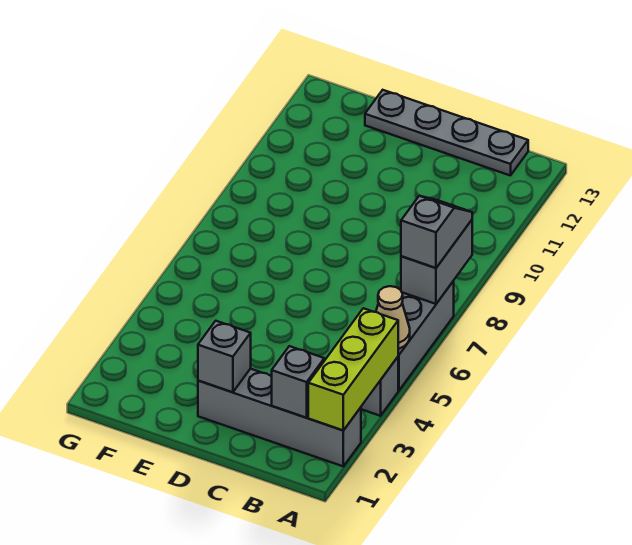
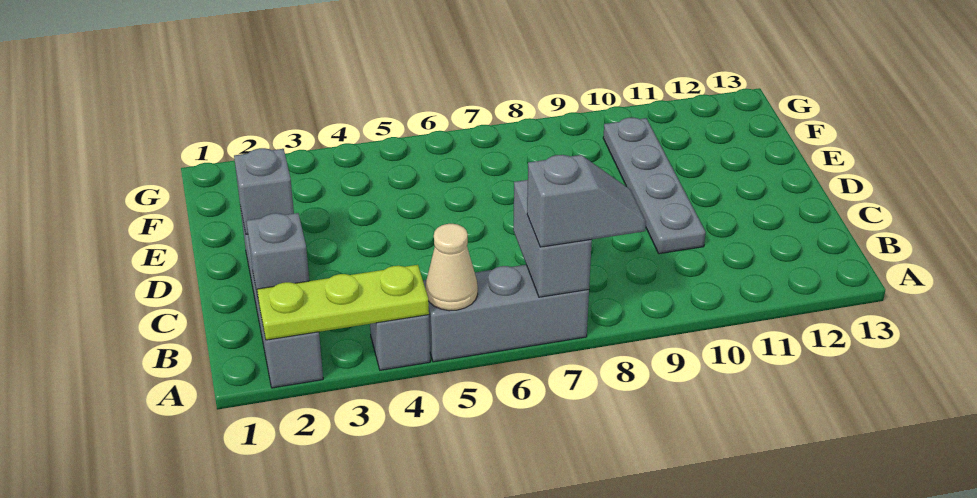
lime brick A2:A4 level 2 -> lime plate A2:A4 level 2
grey brick A7:A8 level 2 -> grey brick A7:B7 level 2
grey plate B13:E13 level 1 -> grey plate C10:F10 level 1

